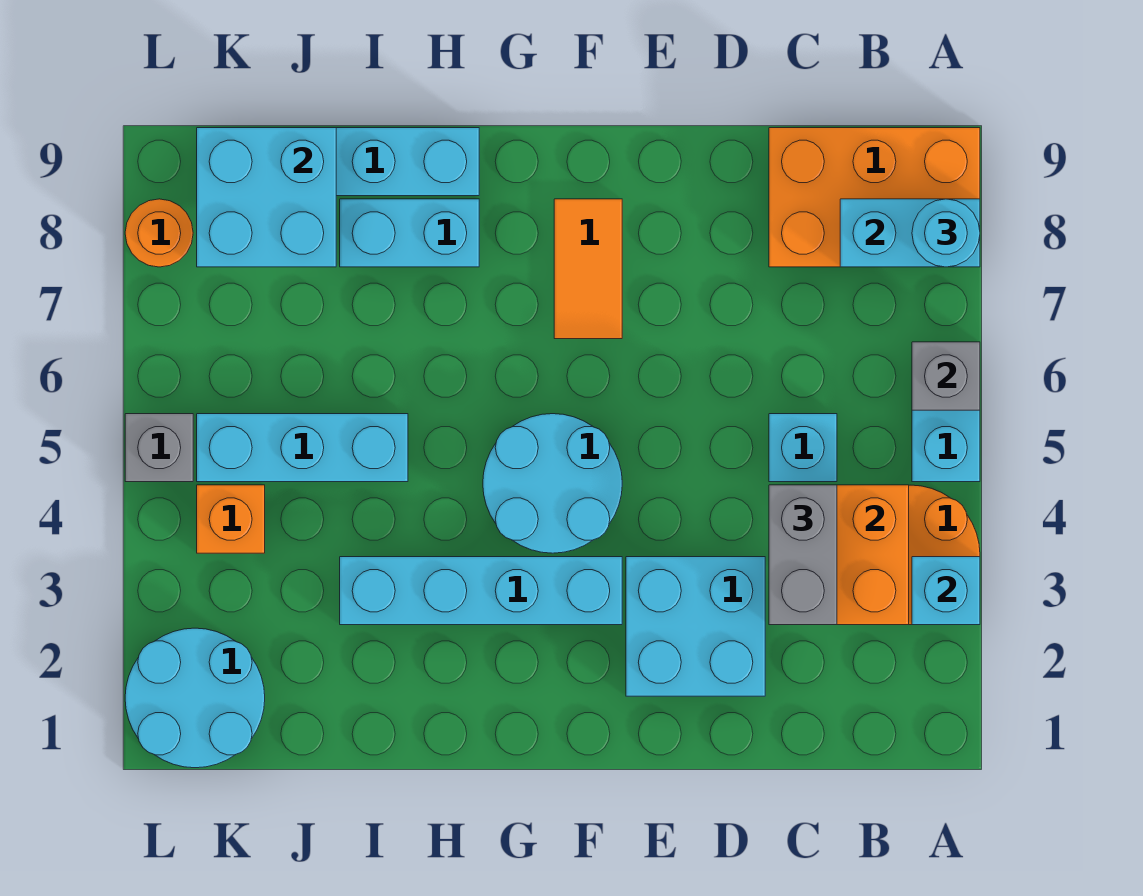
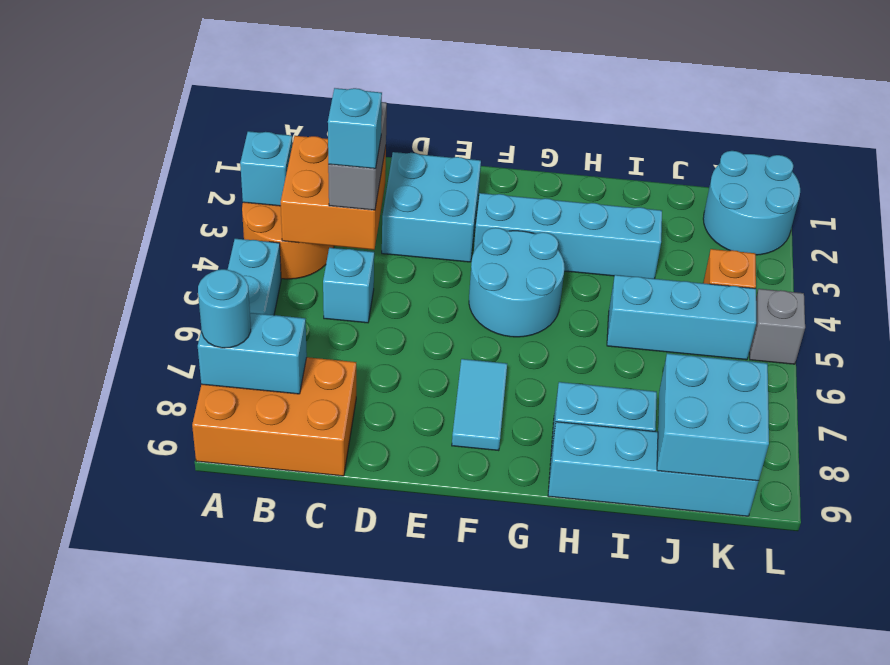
grey brick A6 level 2 -> none
none -> cyan brick C4 level 4
orange tile F7:F8 level 1 -> cyan tile F7:F8 level 1
orange round brick L8 level 1 -> none

